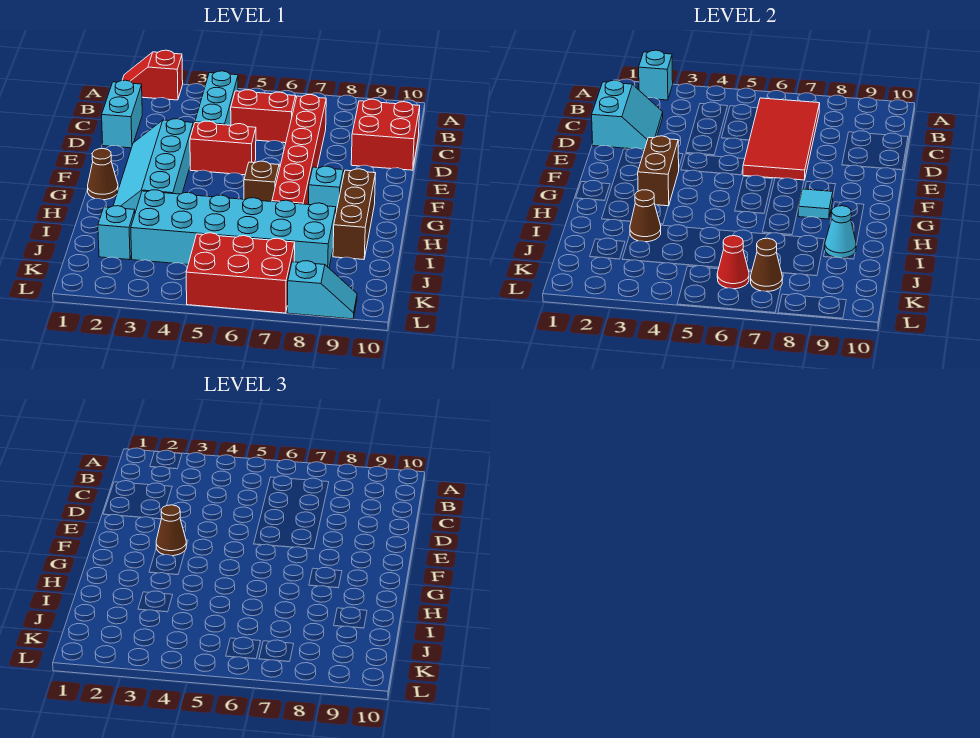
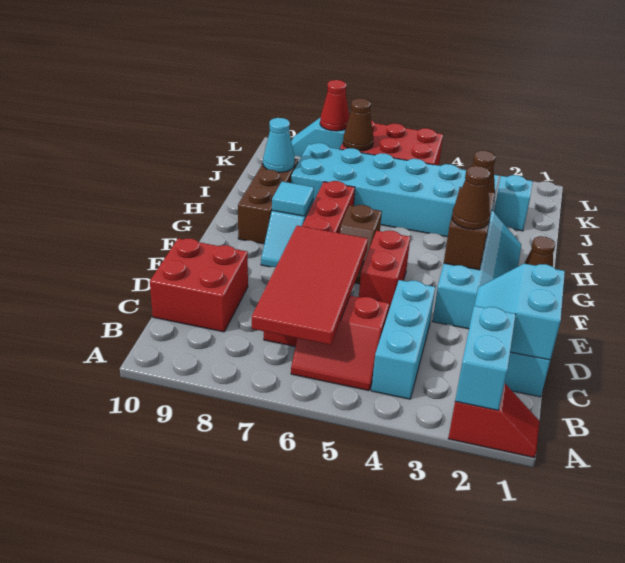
cyan brick A2 level 2 -> cyan brick A2:B2 level 2
red brick E4:E5 level 1 -> red brick E5:F5 level 1
red cone K6 level 2 -> red cone L8 level 2

